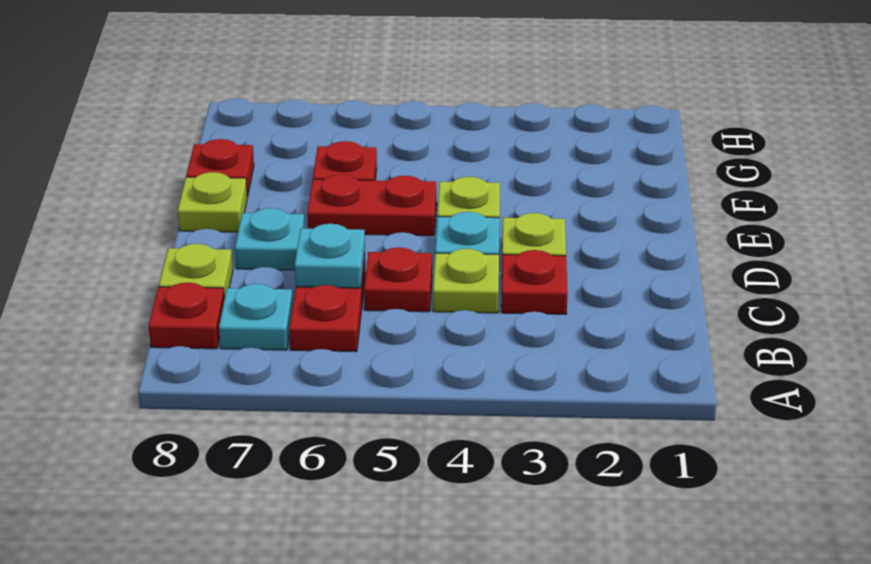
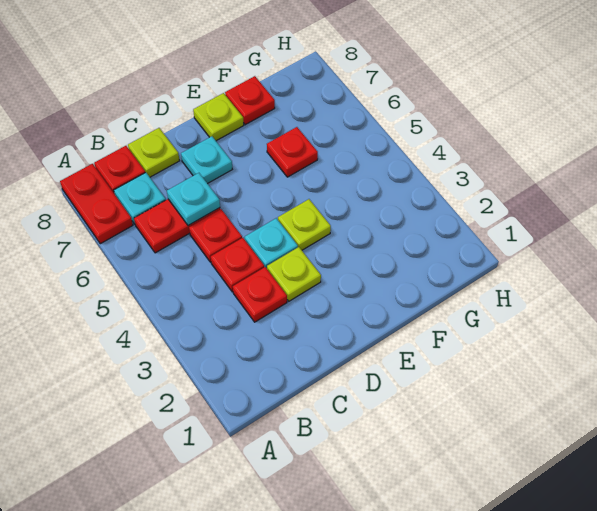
lime plate C4 level 1 -> red plate C4 level 1
red plate E5:E6 level 1 -> red plate A7:A8 level 1

